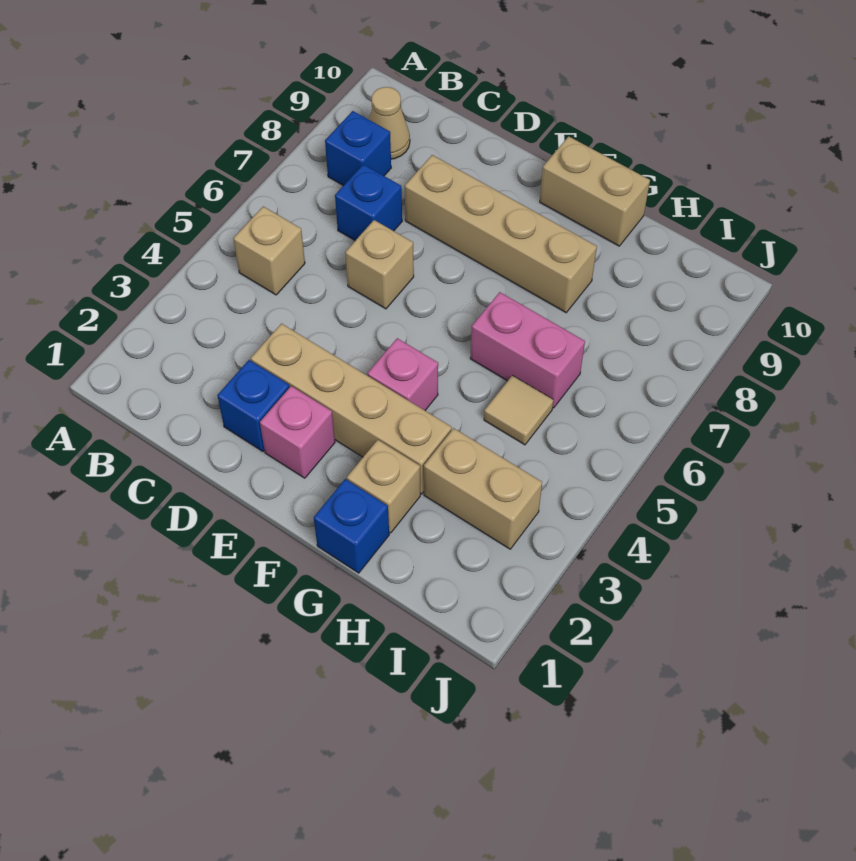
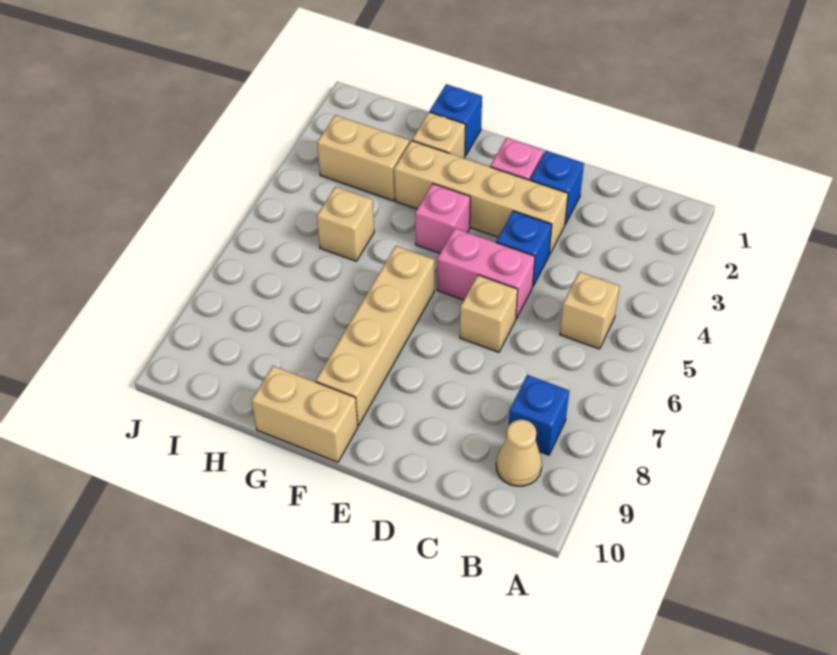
blue brick C7 level 1 -> blue brick D4 level 1
tan brick D8:G8 level 1 -> tan brick F6:F9 level 1
pink brick G6:H6 level 1 -> pink brick D5:E5 level 1
tan tile H5 level 1 -> tan brick H5 level 1

